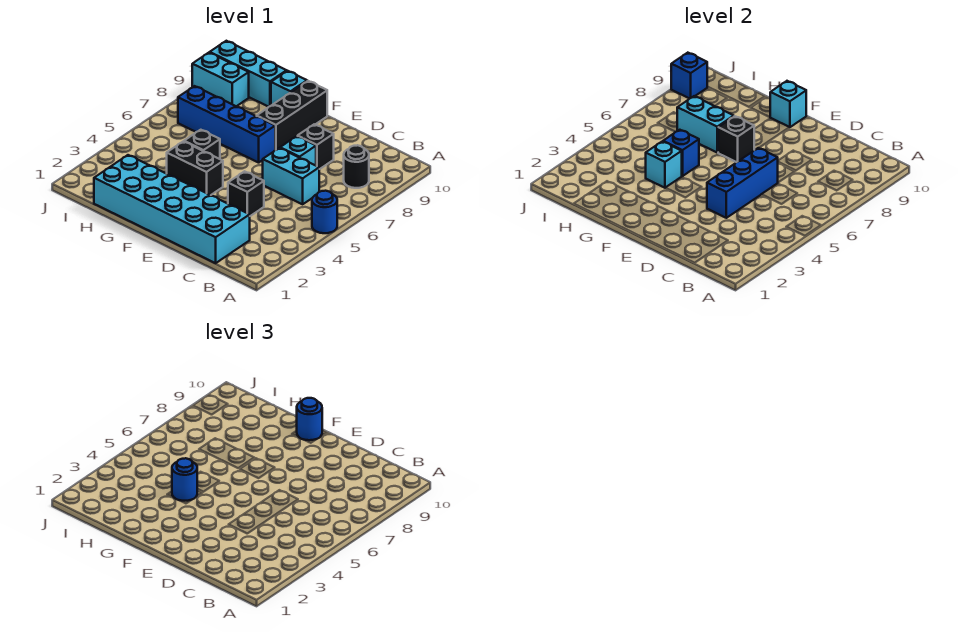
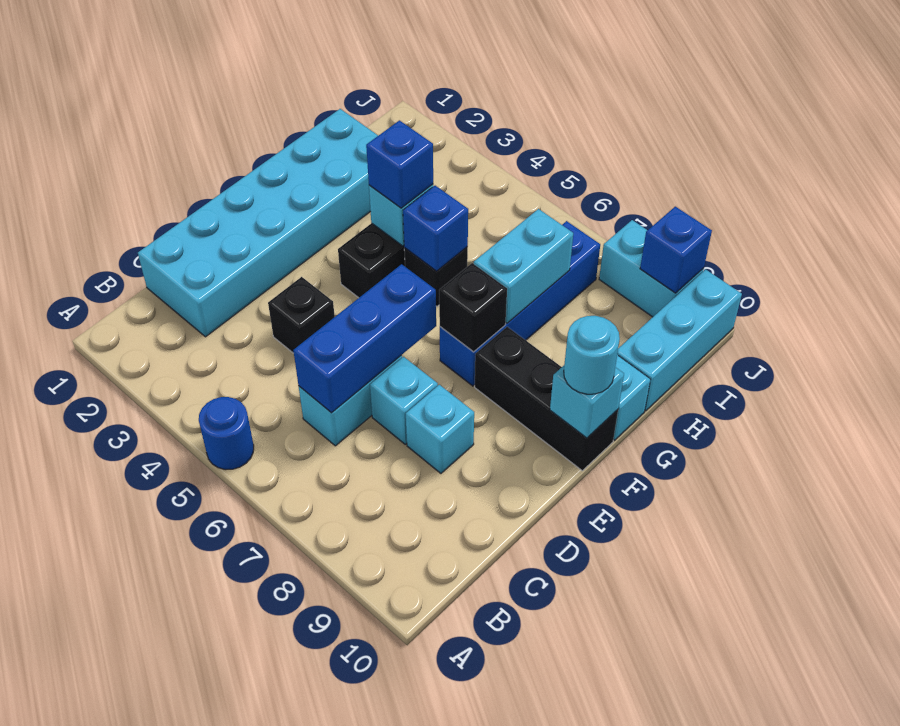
black round brick B8 level 1 -> none
blue brick D4:D6 level 2 -> blue brick C6:E6 level 2
black brick D8 level 1 -> cyan brick D8 level 1
blue round brick F10 level 3 -> cyan round brick F10 level 3
blue round brick G4 level 3 -> blue brick G4 level 3
cyan brick I9:J9 level 1 -> cyan brick J8:J9 level 1

